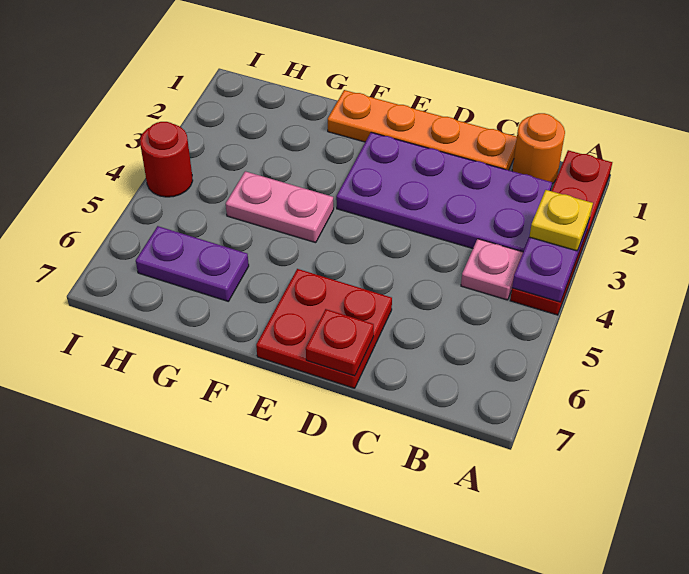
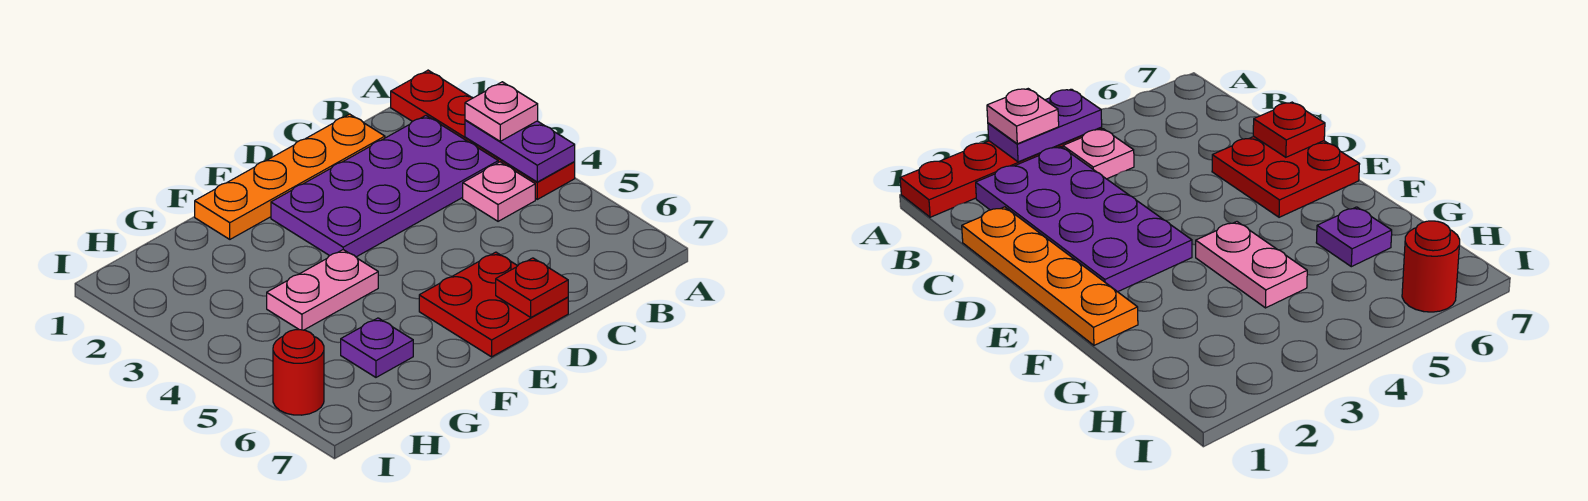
yellow plate A3 level 3 -> pink plate A3 level 3
orange round brick B1 level 1 -> none
purple plate G6:H6 level 1 -> purple plate G6 level 1
red round brick I4 level 1 -> red round brick I6 level 1

